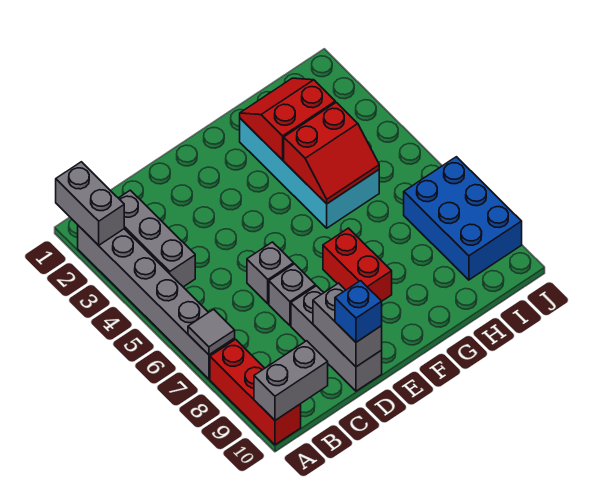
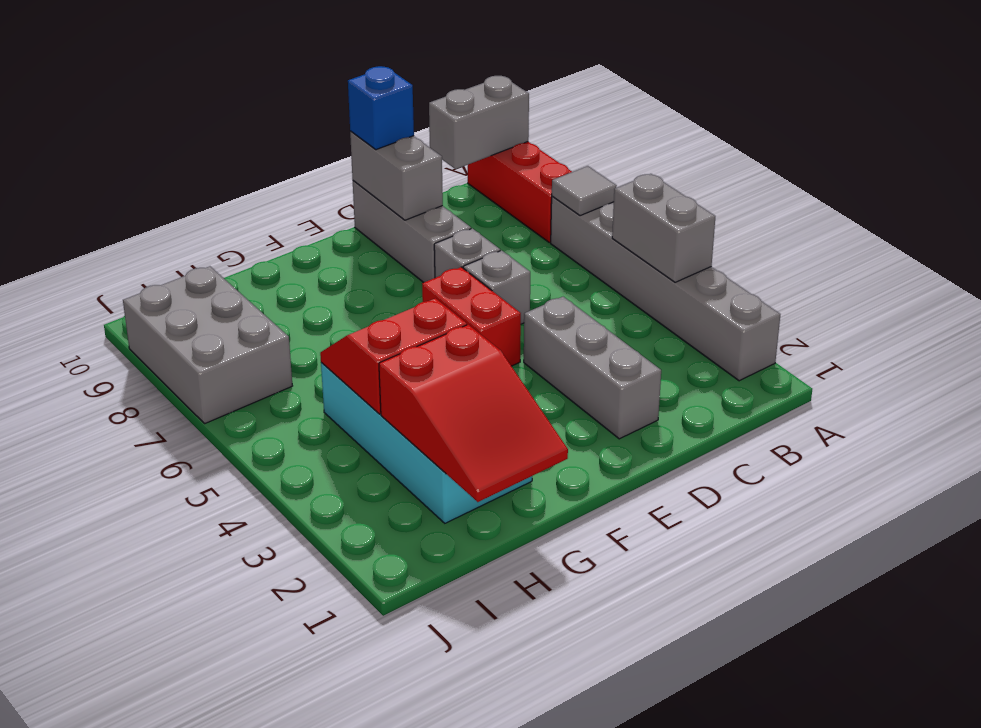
grey brick A1:A2 level 2 -> grey brick A4:A5 level 2
grey brick B2:B4 level 1 -> grey brick D2:D4 level 1
red brick F7:F8 level 1 -> red brick E5:E6 level 1
red slope G2:H3 level 2 top 3 -> red slope G1:H3 level 2 top 3
blue brick I7:J9 level 1 -> grey brick I7:J9 level 1

